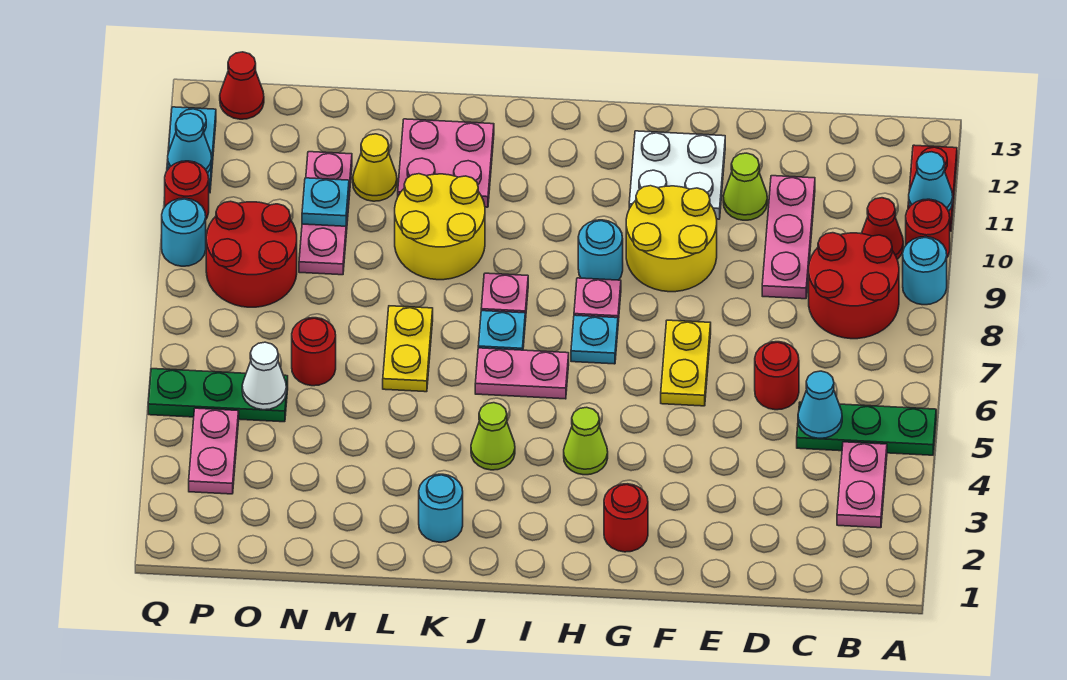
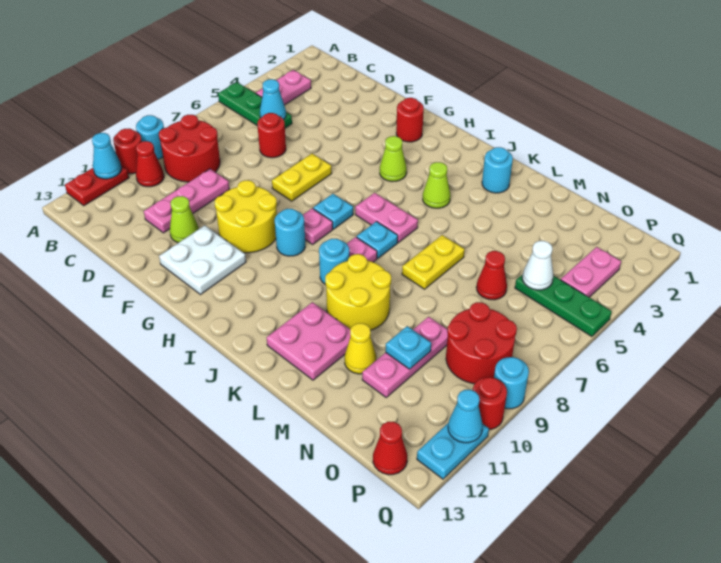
none -> cyan round brick J9 level 1
red round brick N6 level 1 -> red cone N6 level 1

